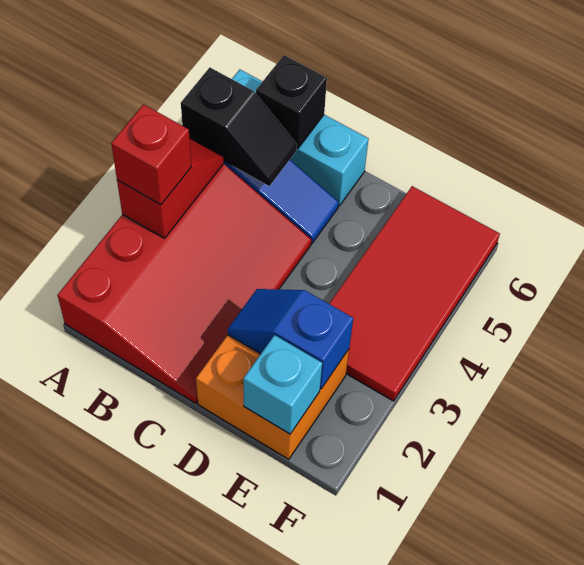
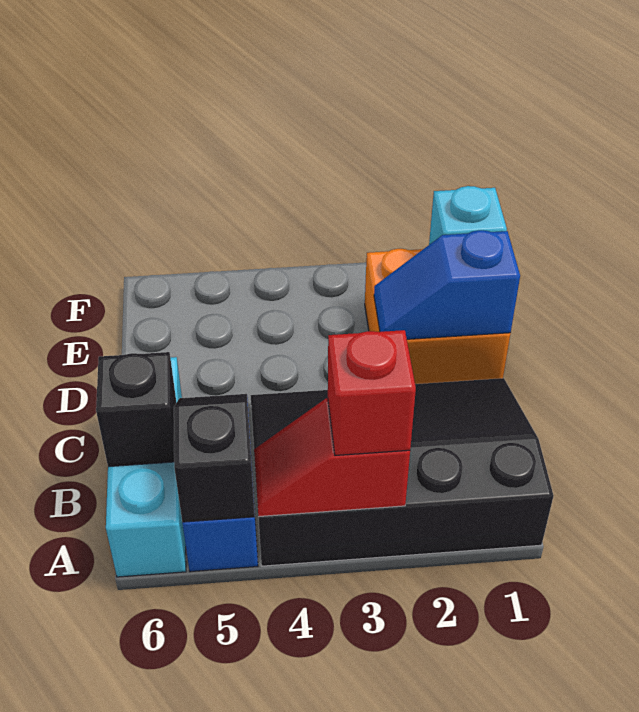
red slope A1:C4 level 1 top A -> black slope A1:C4 level 1 top A
blue slope D2:E2 level 2 top E -> blue slope D1:D2 level 2 top 1
red tile E3:F6 level 1 -> none

